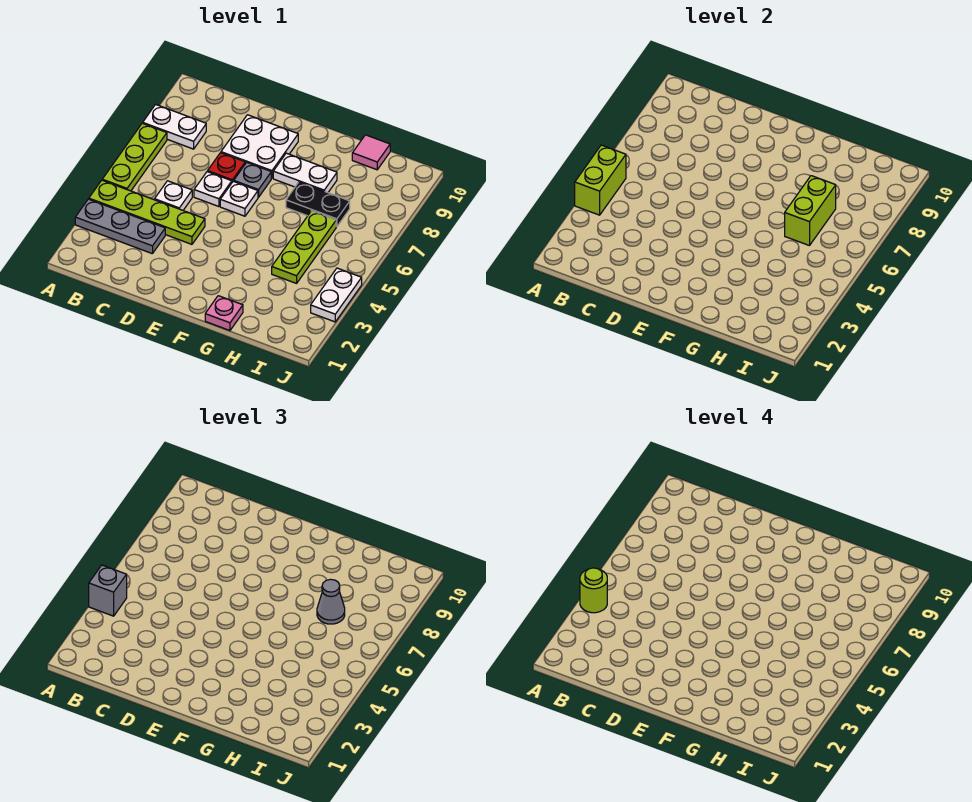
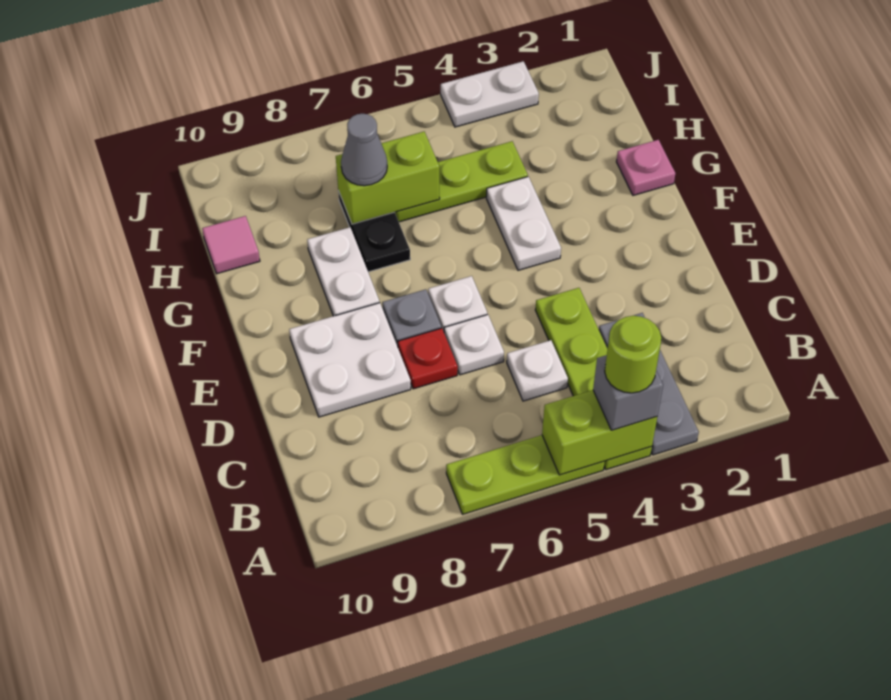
white plate A8:B8 level 1 -> white plate F4:G4 level 1

